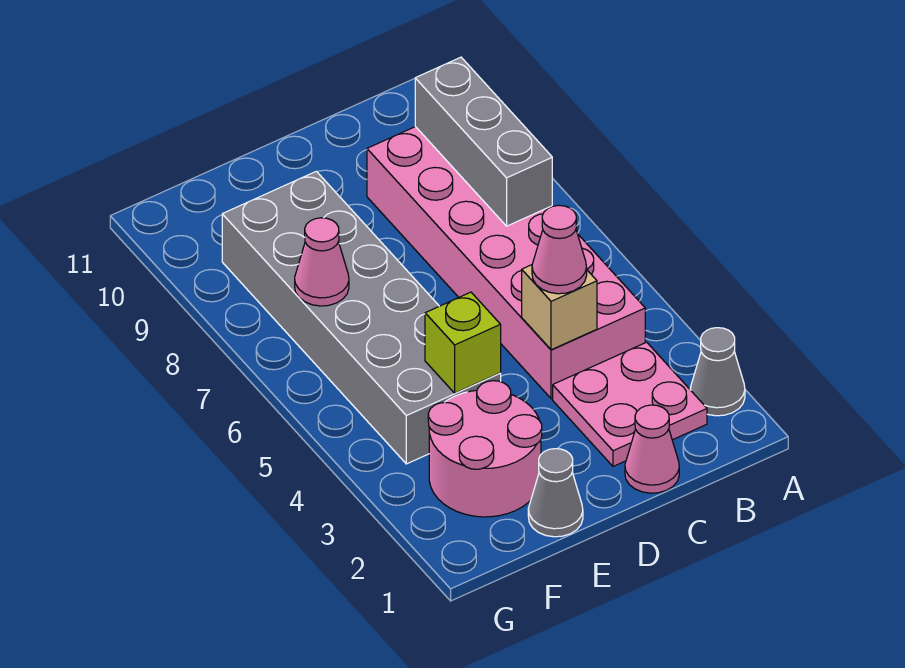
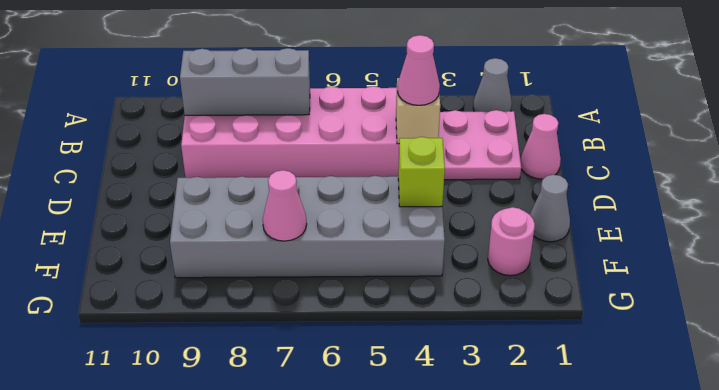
pink round brick E2:F3 level 1 -> pink round brick F2 level 1

